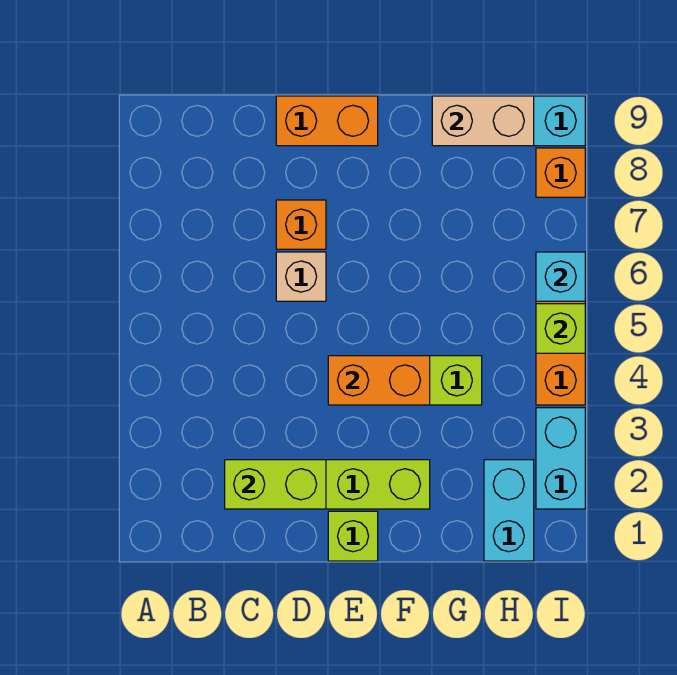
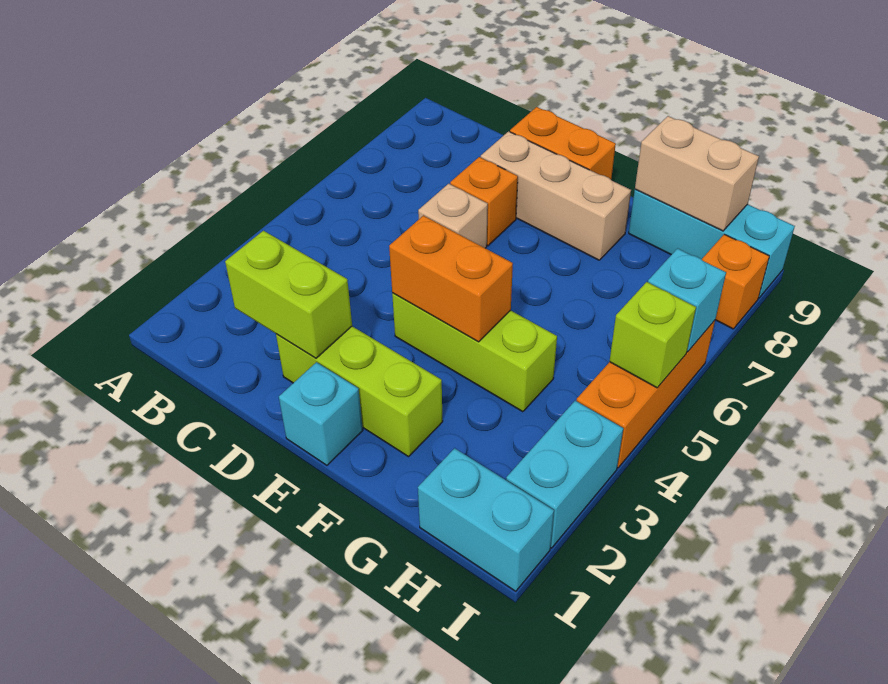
none -> tan brick D8:F8 level 1
lime brick E1 level 1 -> cyan brick E1 level 1
cyan brick H1:H2 level 1 -> cyan brick H1:I1 level 1

